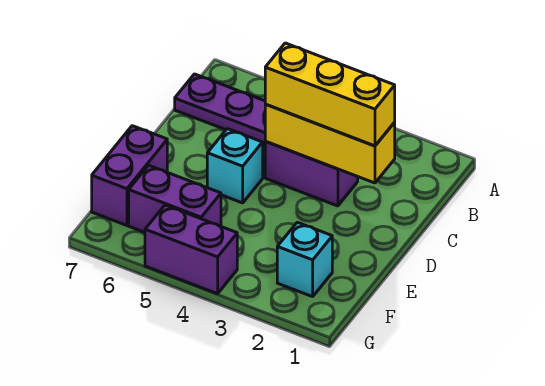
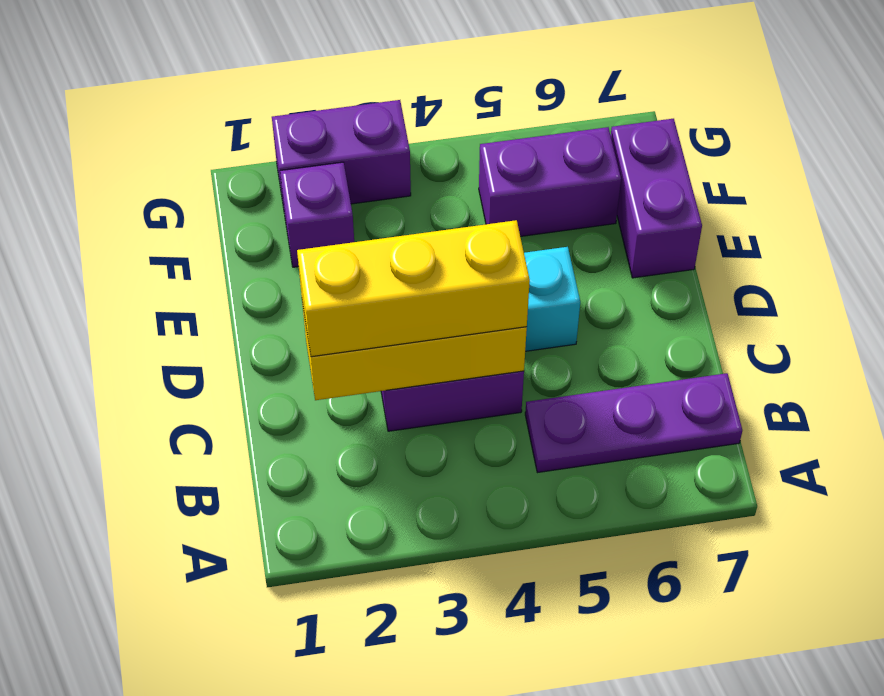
cyan brick F2 level 1 -> purple brick F2 level 1
purple brick G4:G5 level 1 -> purple brick G2:G3 level 1

